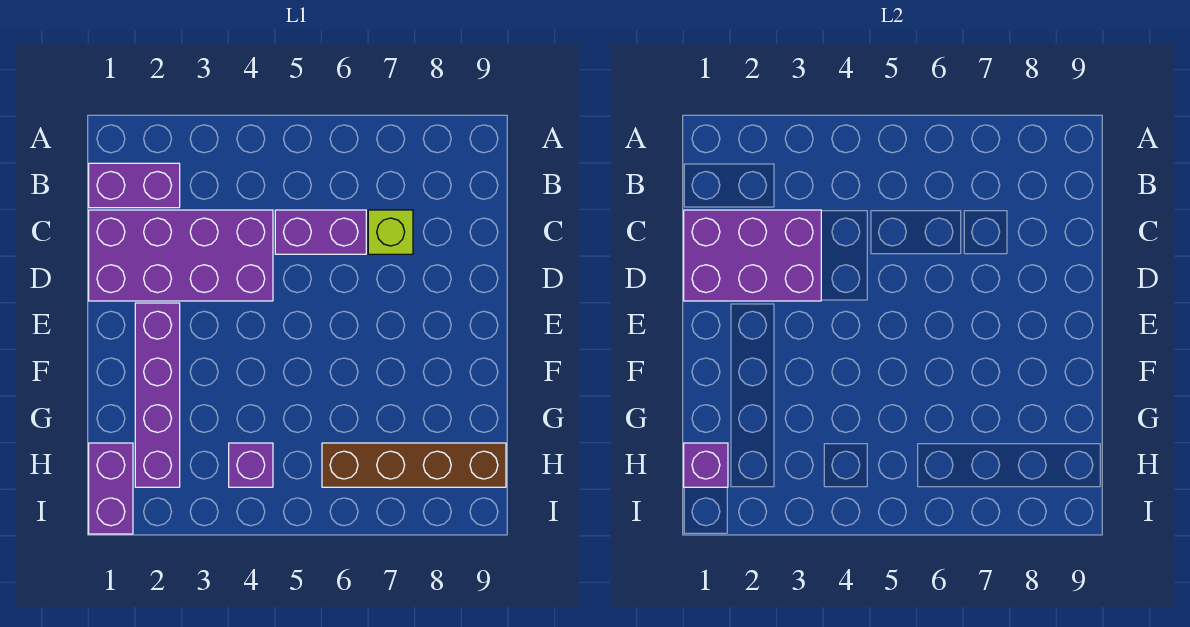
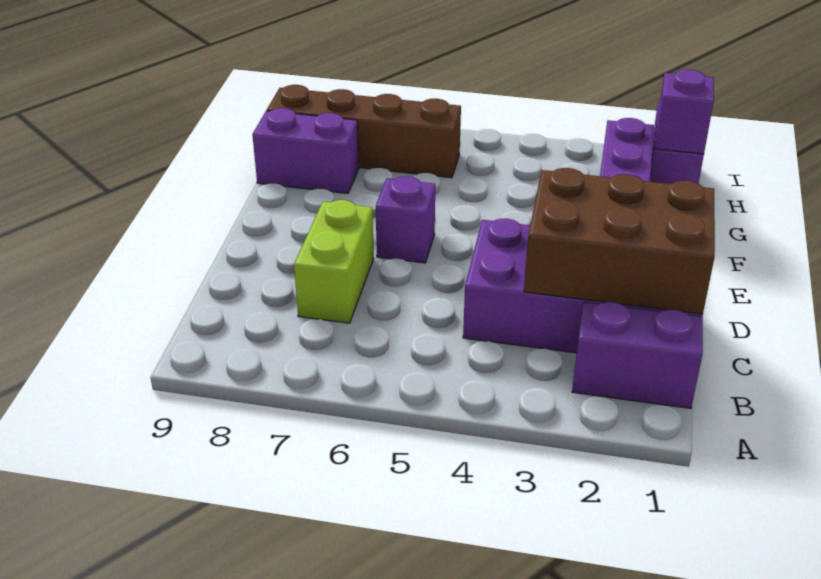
purple brick C1:D3 level 2 -> brown brick C1:D3 level 2
purple brick C5:C6 level 1 -> purple brick G8:G9 level 1
lime brick C7 level 1 -> lime brick C7:D7 level 1
purple brick H4 level 1 -> purple brick E6 level 1

